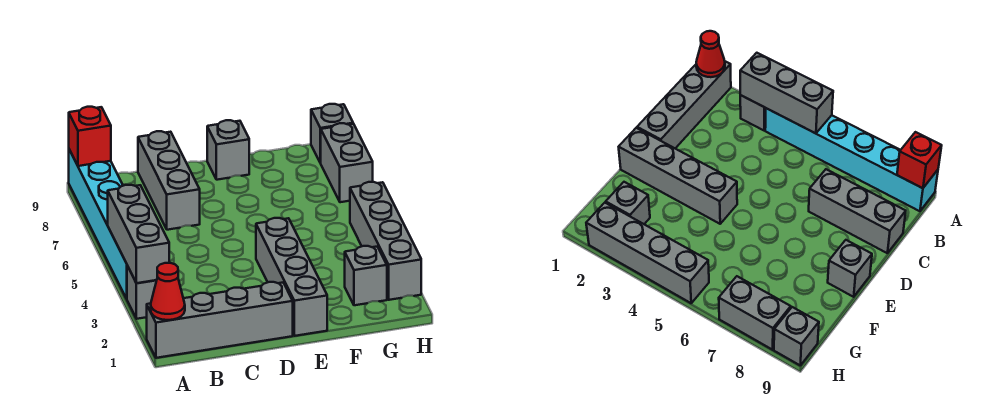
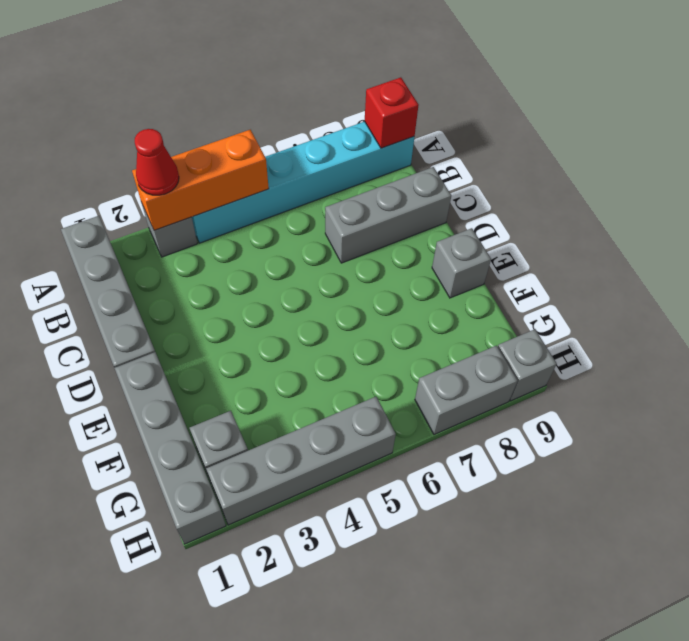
red cone A1 level 2 -> red cone A3 level 3
grey brick A3:A5 level 2 -> orange brick A3:A5 level 2
grey brick E1:E4 level 1 -> grey brick E1:H1 level 1

